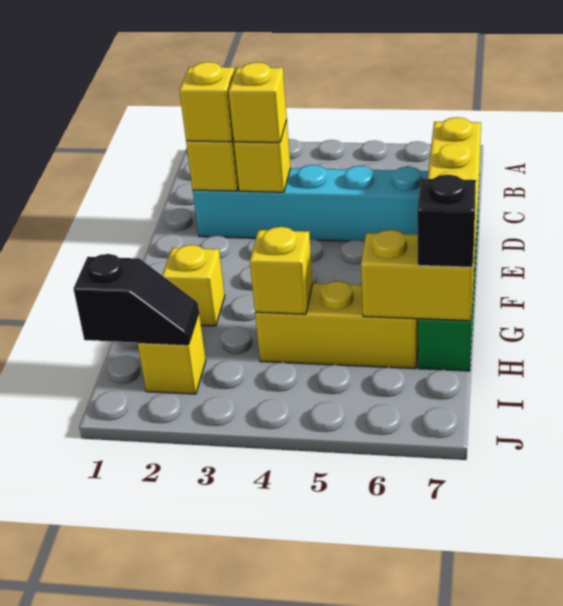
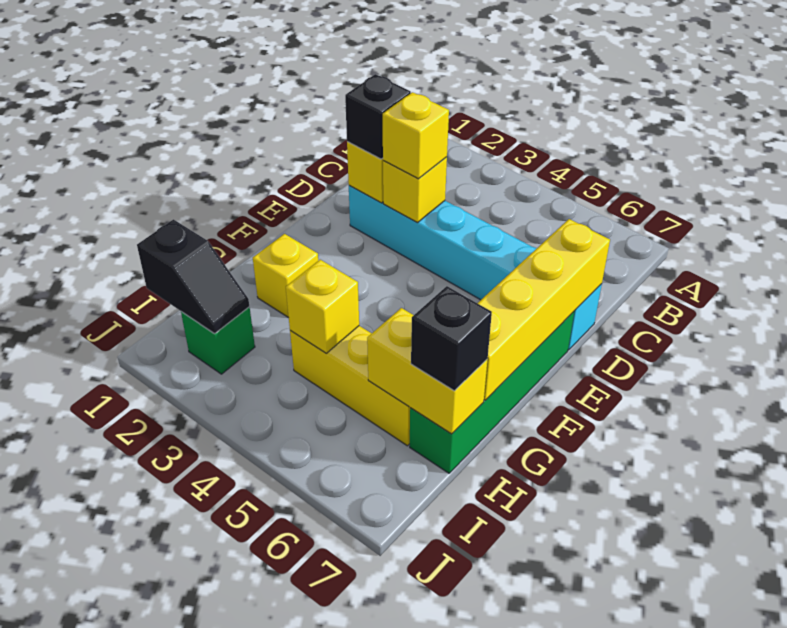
yellow brick D2 level 3 -> black brick D2 level 3
yellow brick I2 level 1 -> green brick I2 level 1

